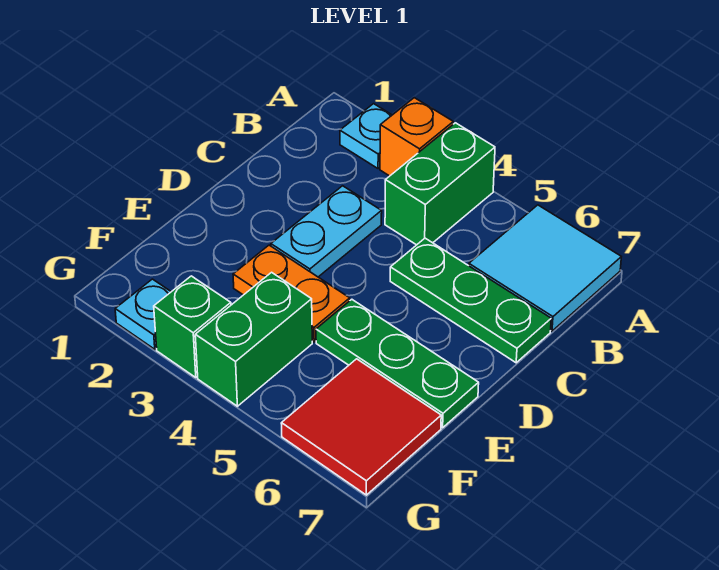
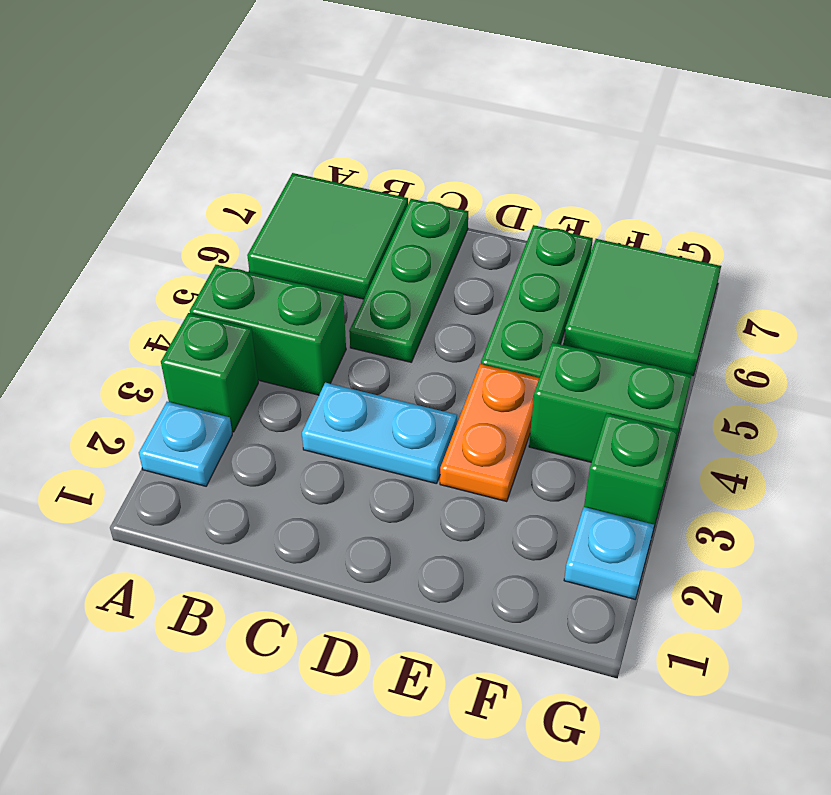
orange brick A3 level 1 -> green brick A3 level 1
cyan tile A6:B7 level 1 -> green tile A6:B7 level 1
red tile F6:G7 level 1 -> green tile F6:G7 level 1

